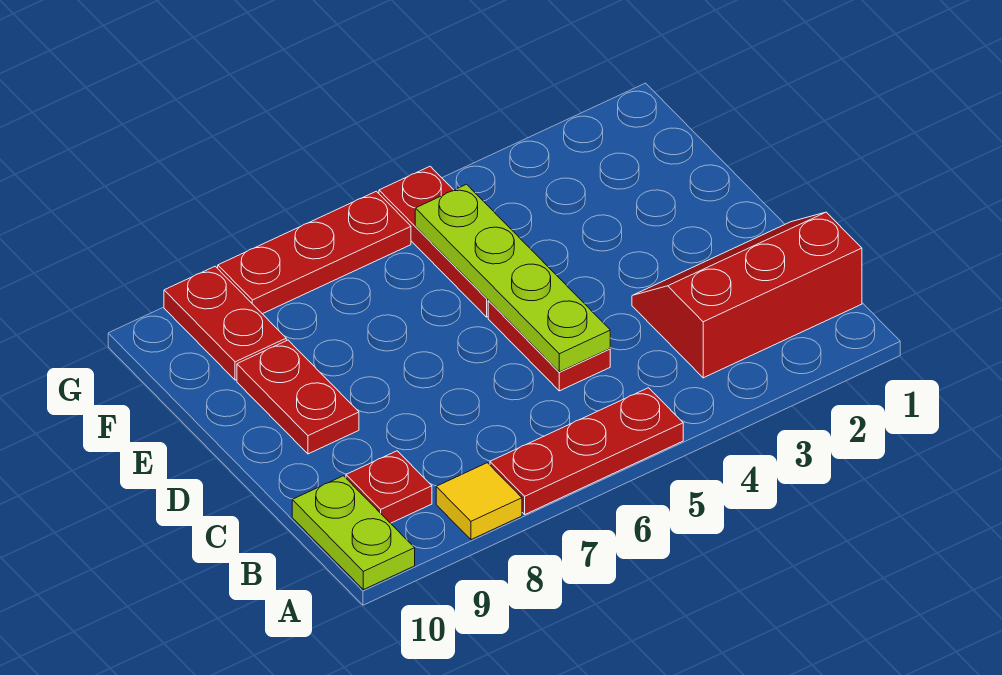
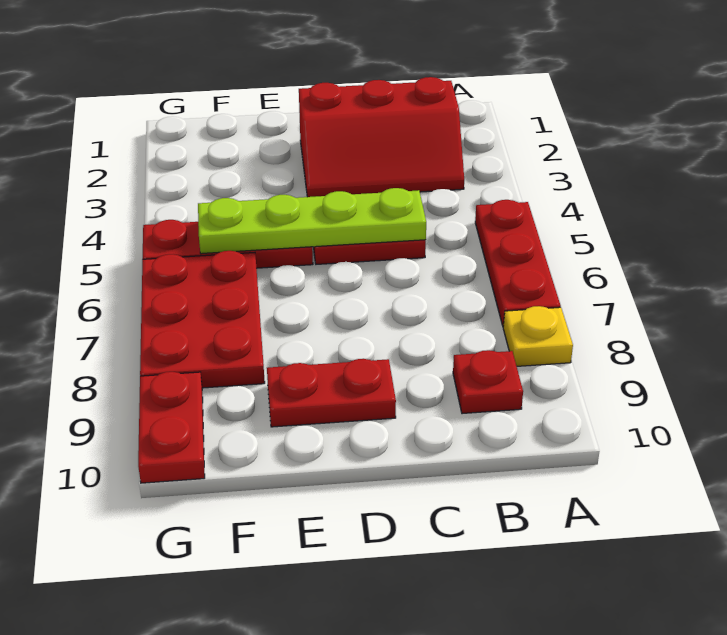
yellow tile A8 level 1 -> yellow plate A8 level 1
lime plate A10:B10 level 1 -> none
red slope B1:C3 level 1 top B -> red slope B2:D3 level 1 top 2
red plate F9:G9 level 1 -> red plate G9:G10 level 1
red plate G6:G8 level 1 -> red plate F6:G8 level 1

